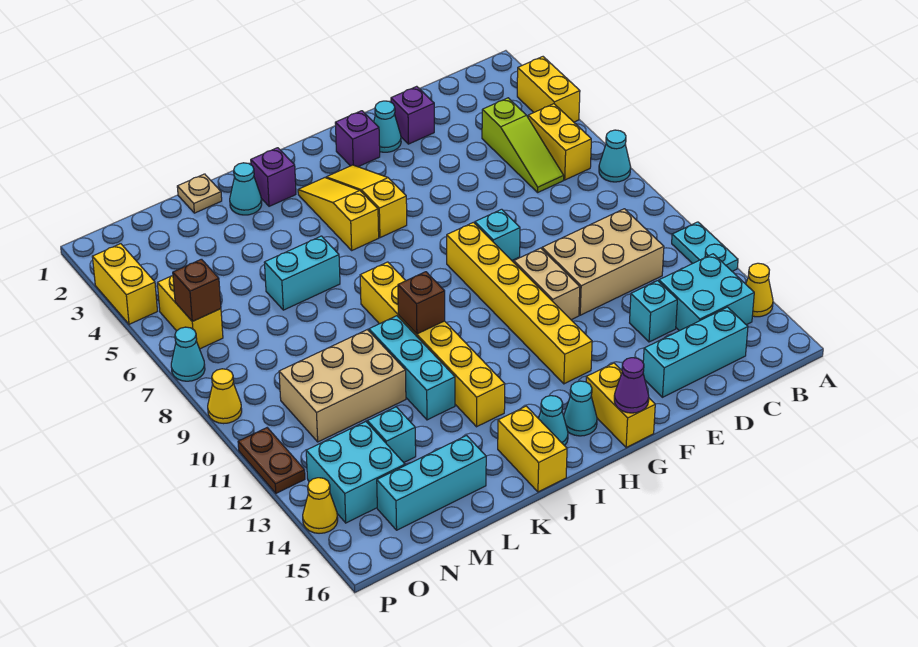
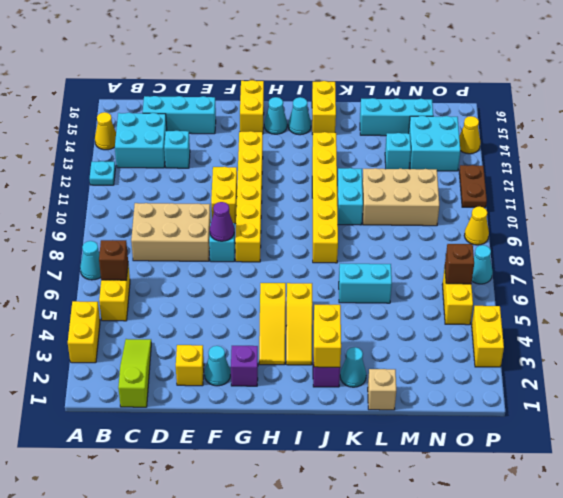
cyan plate A11:A12 level 1 -> cyan plate A12 level 1
lime slope C4:C6 level 1 top 4 -> lime slope C1:C3 level 1 top 1
tan brick C10:E11 level 1 -> tan brick C8:E9 level 1
purple brick E2 level 1 -> yellow brick E2 level 1
tan brick F10:F11 level 1 -> yellow brick F10:F11 level 1
purple cone G16 level 2 -> purple cone F8 level 2
none -> yellow brick J2:J3 level 2
brown brick J10 level 2 -> brown brick B6 level 2
cyan brick K10:K12 level 1 -> cyan brick K10:K11 level 1
tan plate L1 level 1 -> tan brick L1 level 1

